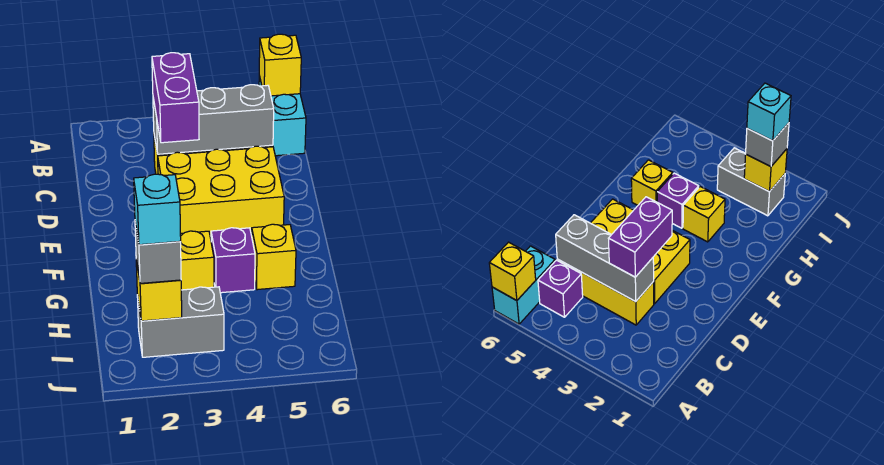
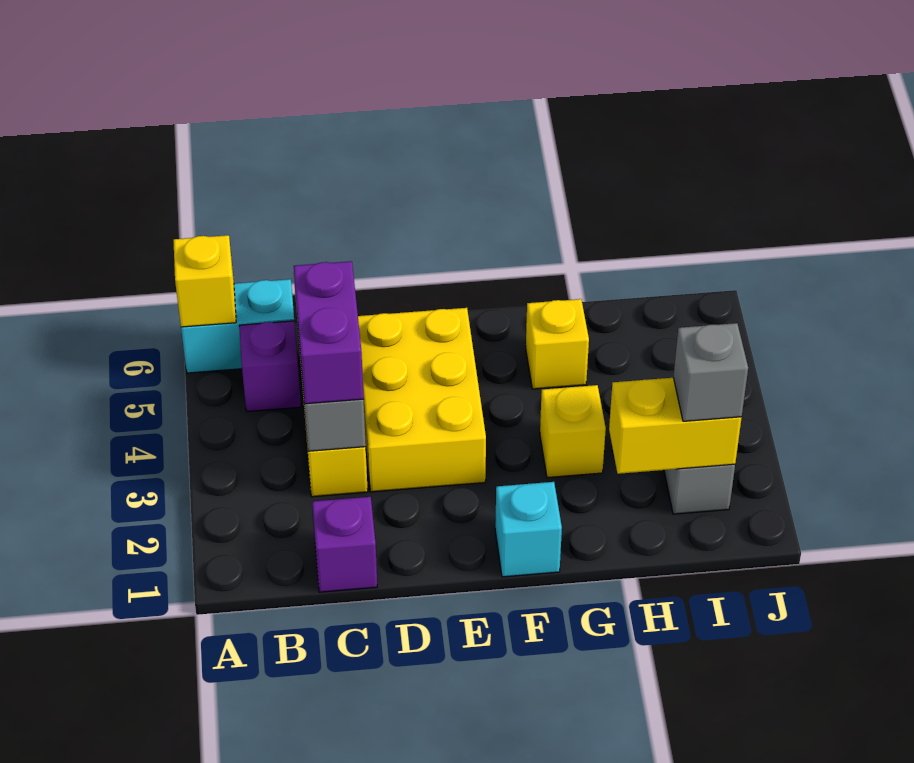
purple brick C3:D3 level 3 -> purple brick C3:C4 level 3
purple brick G4 level 1 -> purple brick C1 level 1
yellow brick I2 level 2 -> yellow brick H2:I2 level 2
cyan brick I2 level 4 -> cyan brick F1 level 1

